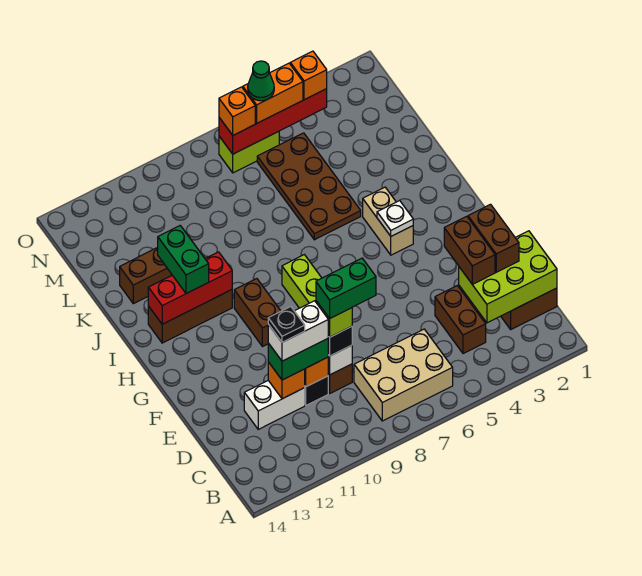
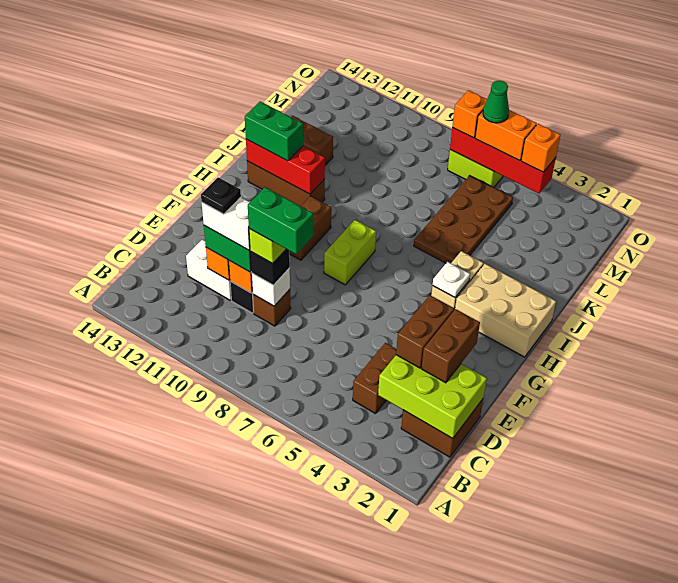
tan brick B6:C8 level 1 -> tan brick H1:I3 level 1
green brick I12:J12 level 3 -> green brick I12:I13 level 3

